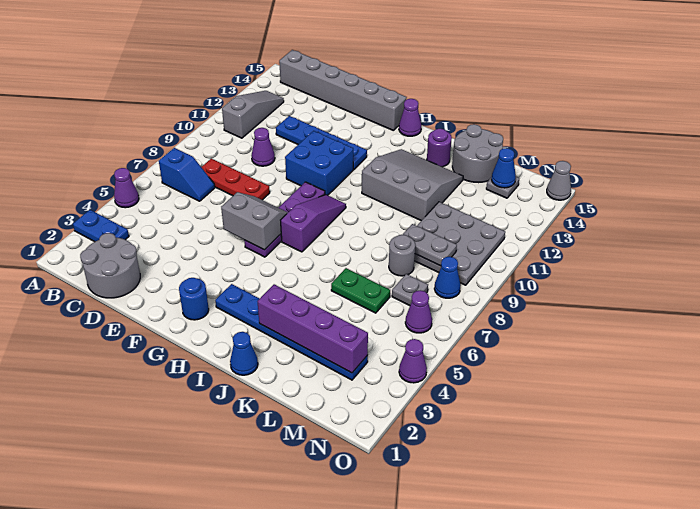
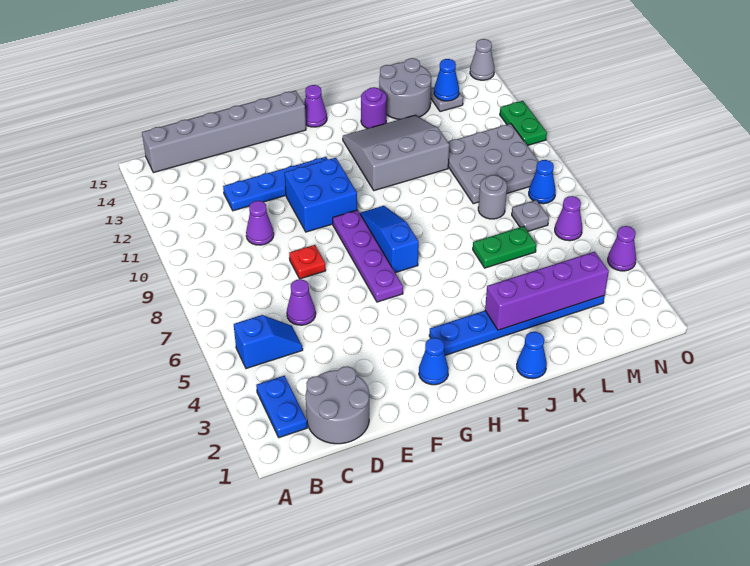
blue plate A3:B3 level 1 -> blue plate B2:B3 level 1
purple cone A5 level 1 -> purple cone D6 level 1
blue slope B7:C7 level 1 top B -> blue slope B5:C5 level 1 top B
grey slope B11:B13 level 1 top 11 -> none
red plate C8:E8 level 1 -> red plate E8 level 1
grey slope F6:G7 level 2 top 6 -> none
blue round brick G2 level 1 -> blue cone G2 level 1
purple slope H7:H9 level 1 top 7 -> blue slope H7:H9 level 1 top 7
grey plate L9:M9 level 2 -> none
none -> green plate O11:O12 level 1

